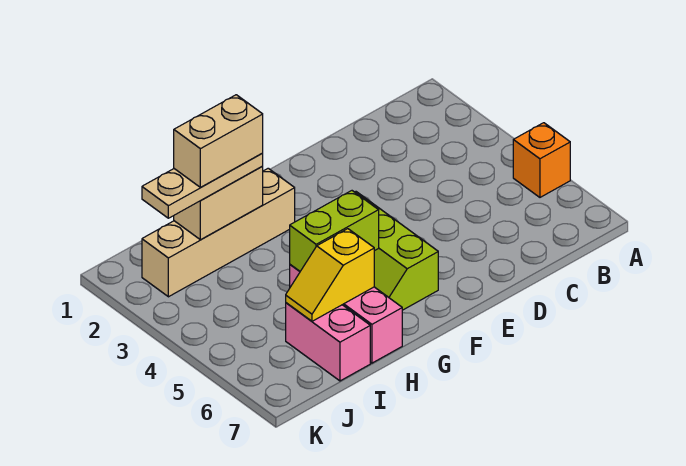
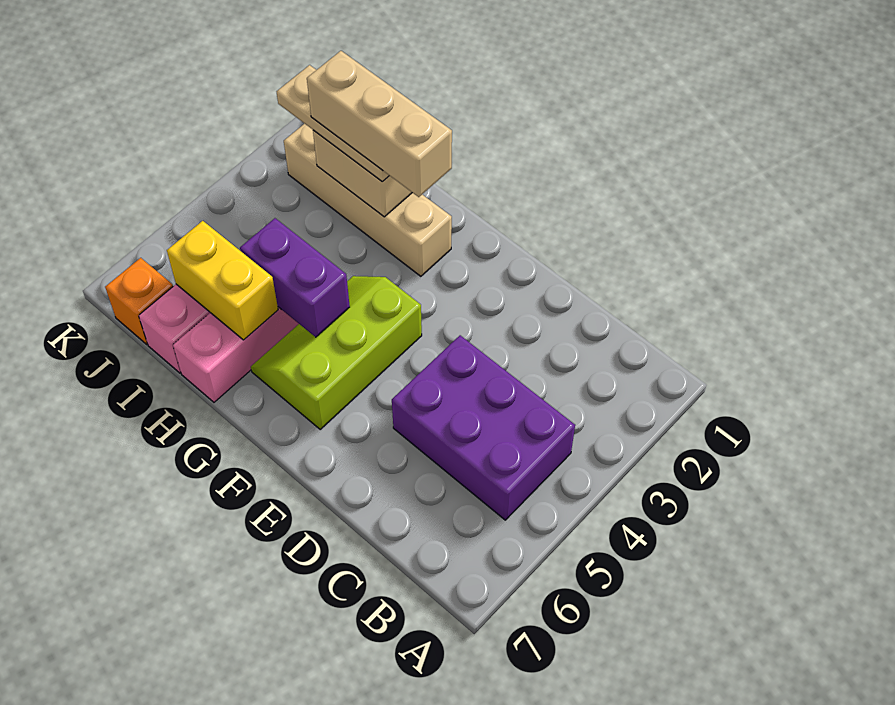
orange brick A5 level 1 -> orange brick J7 level 1
none -> purple brick B4:D5 level 1
lime brick G5:H5 level 2 -> purple brick G5:H5 level 2
tan brick H2:I2 level 4 -> tan brick G2:I2 level 4
yellow slope H6:I6 level 2 top H -> yellow brick H6:I6 level 2

